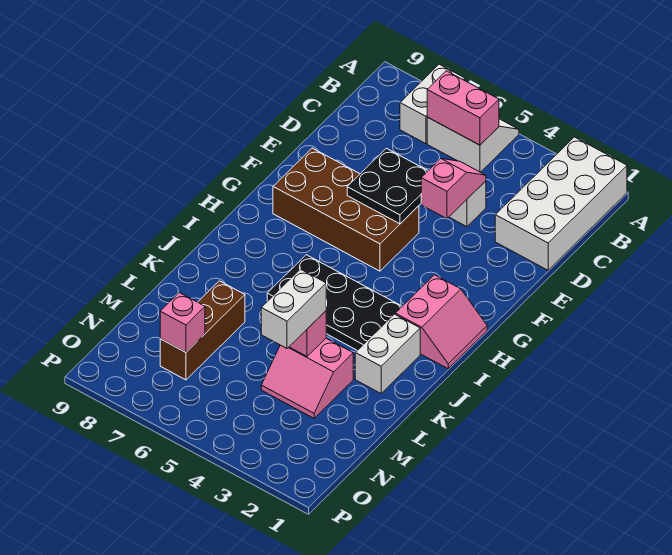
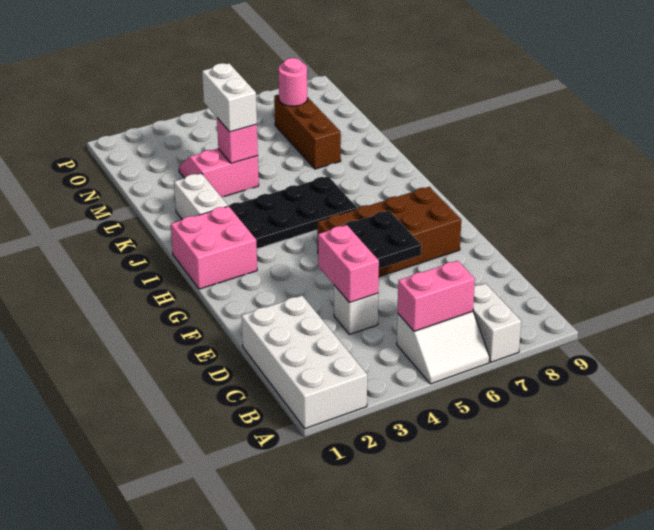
pink slope D4:E4 level 2 top E -> pink brick D4:E4 level 2
pink slope H1:I2 level 1 top 2 -> pink brick H1:I2 level 1
pink brick N7 level 2 -> pink round brick N7 level 2

